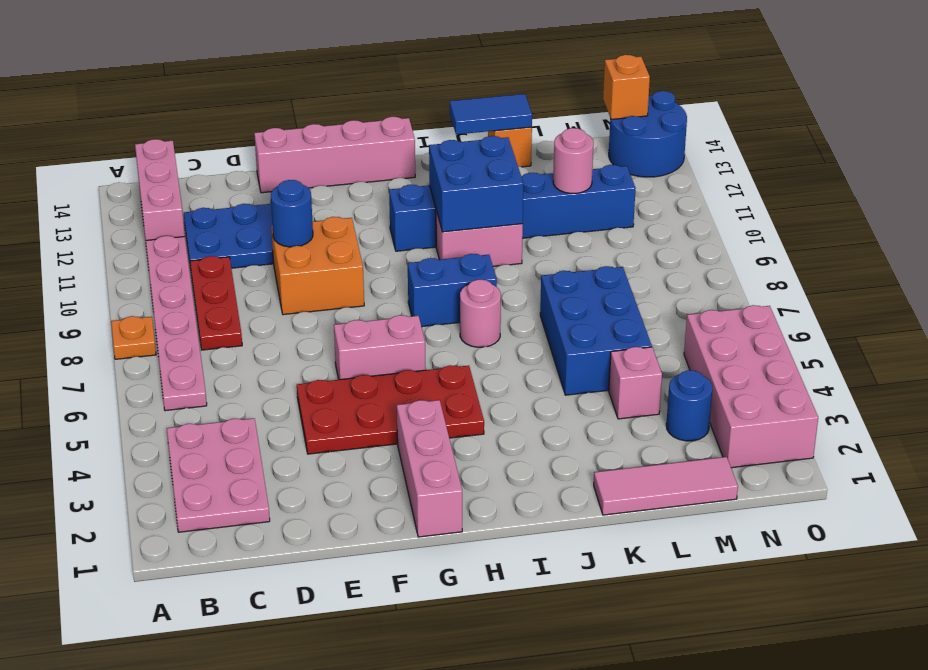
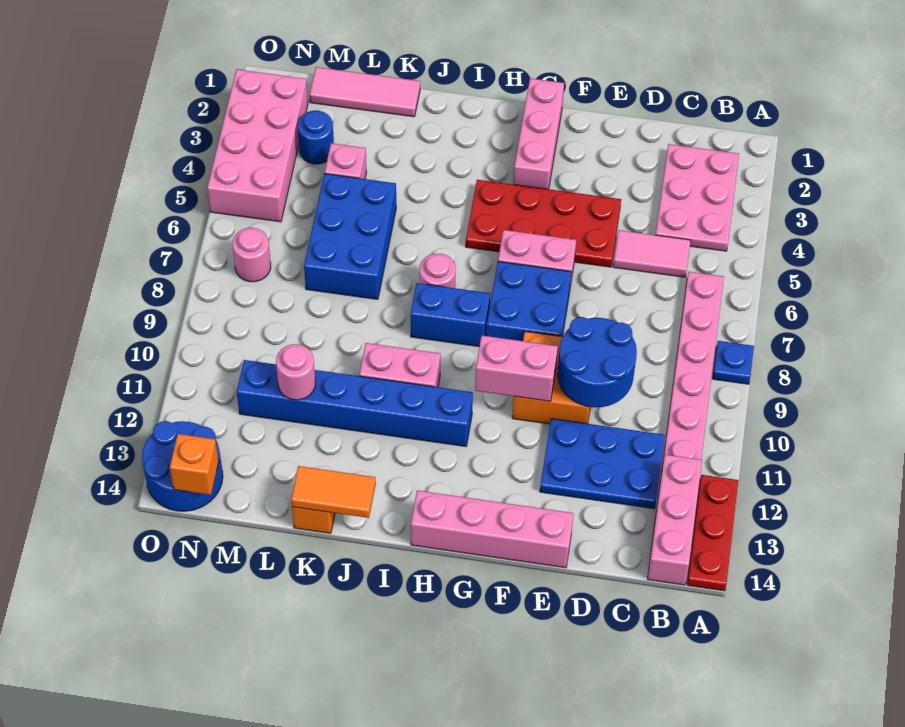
orange plate A8 level 1 -> blue plate A8 level 1
none -> pink tile C5:D5 level 1
red plate C8:C10 level 1 -> red plate A12:A14 level 1
blue round brick E10 level 2 -> blue round brick D9:E10 level 2
none -> pink brick F10:G10 level 2
blue brick I10:J11 level 2 -> blue brick F7:G8 level 1
blue tile J14:K14 level 2 -> orange tile J14:K14 level 2
none -> pink round brick N7 level 1

